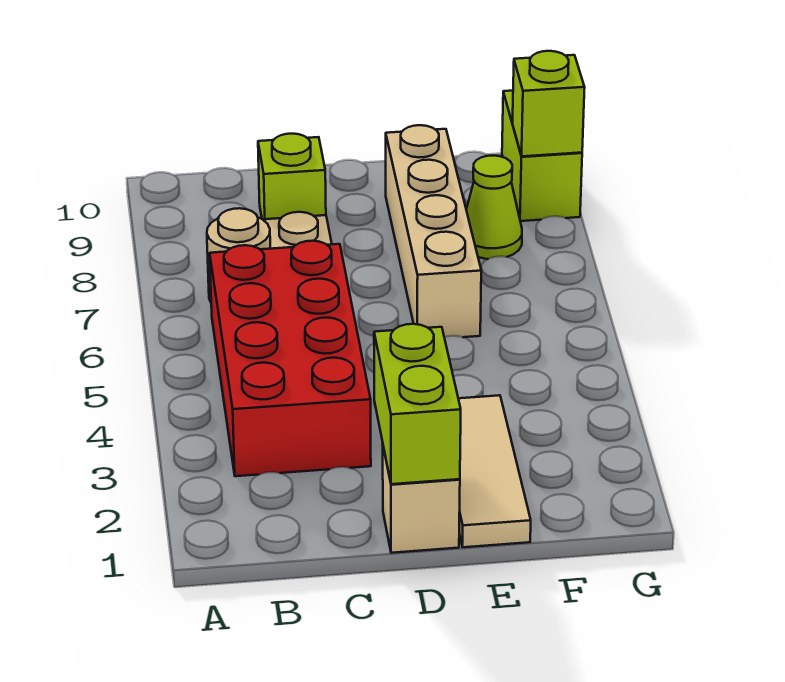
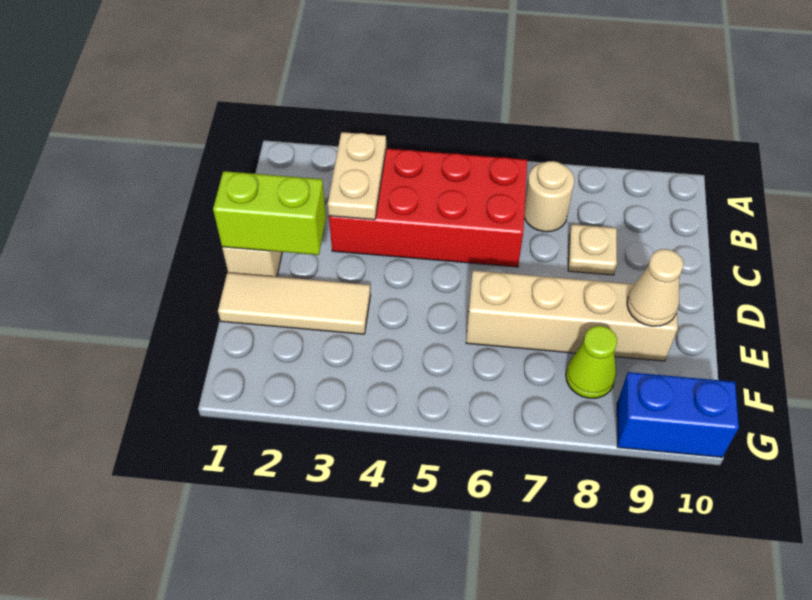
none -> tan plate B3:C3 level 2
lime brick C9 level 1 -> none
none -> tan cone E9 level 2
lime brick G9:G10 level 1 -> blue brick G9:G10 level 1
lime brick G9 level 2 -> none

